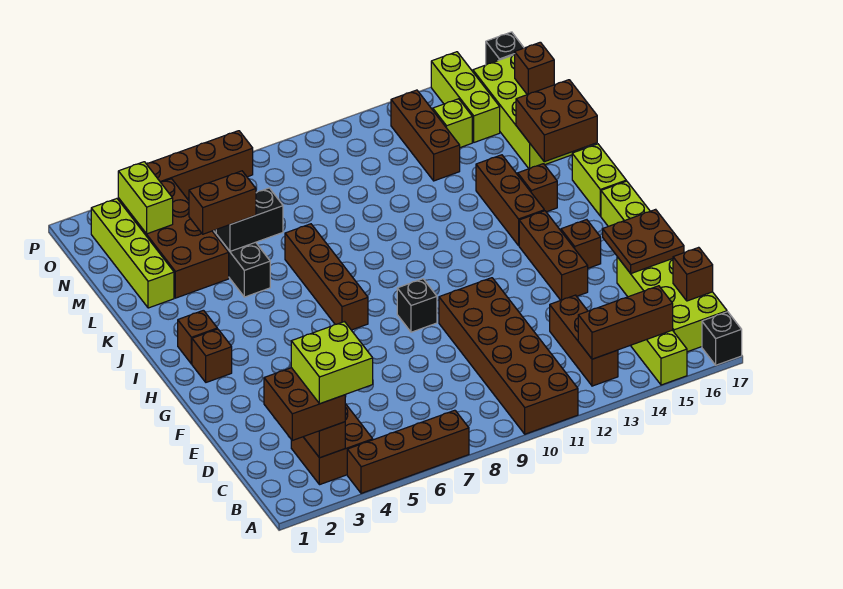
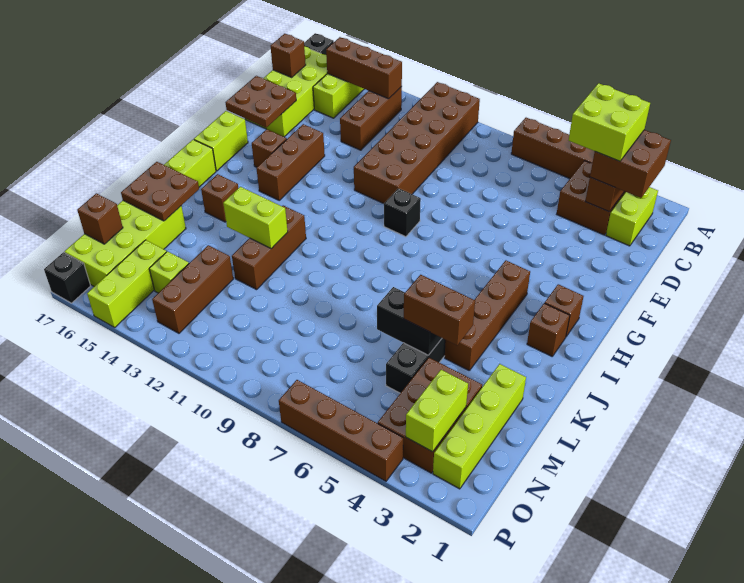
none -> lime brick B2:C2 level 1
brown brick H7:K7 level 1 -> brown brick H4:K4 level 1
brown brick I14:K14 level 1 -> brown brick J12:L12 level 1
none -> lime brick K12:K13 level 2
brown brick K16:L17 level 2 -> brown plate K16:L17 level 2
brown brick L3:O4 level 1 -> brown brick M3:O4 level 1

